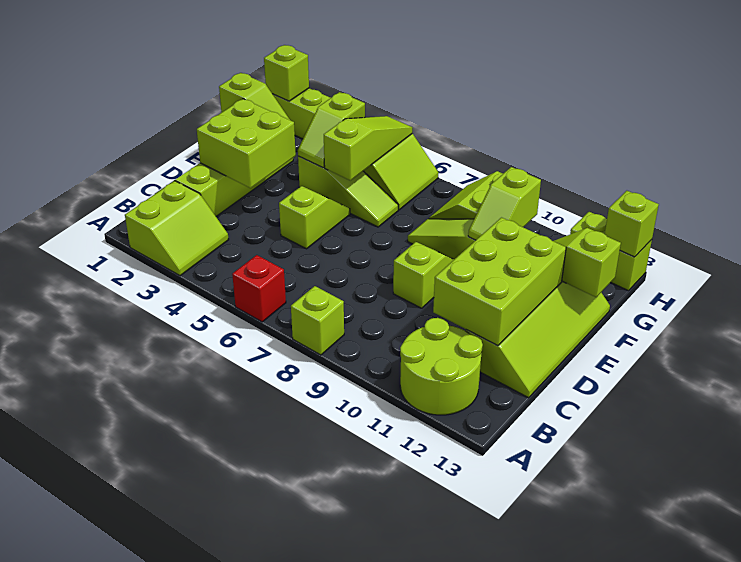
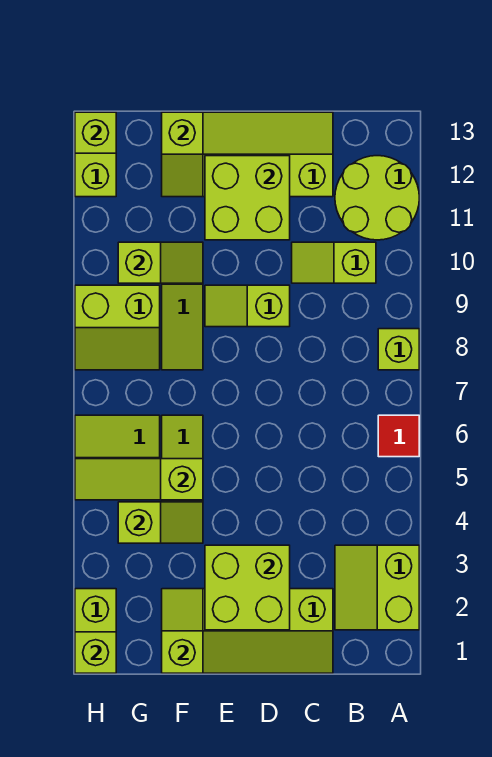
lime slope A2:B3 level 1 top 2 -> lime slope A2:B3 level 1 top A
red brick A6 level 1 -> red tile A6 level 1
lime brick C11:E12 level 2 -> lime brick D11:E12 level 2
lime slope D5:E5 level 1 top D -> lime slope B10:C10 level 1 top B

